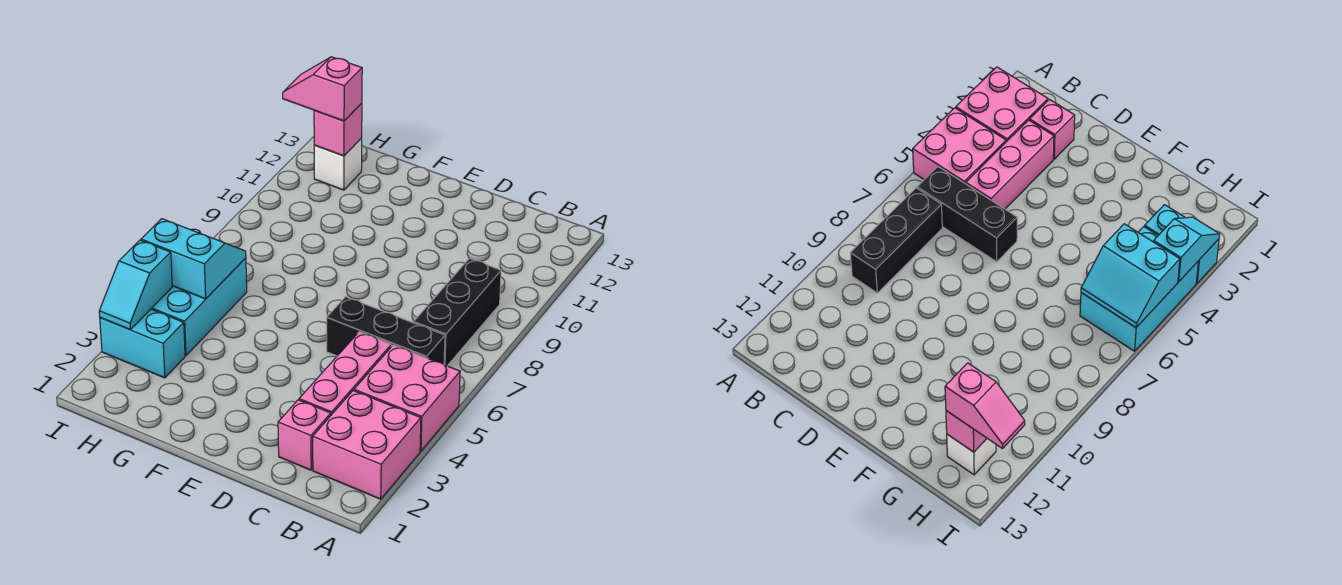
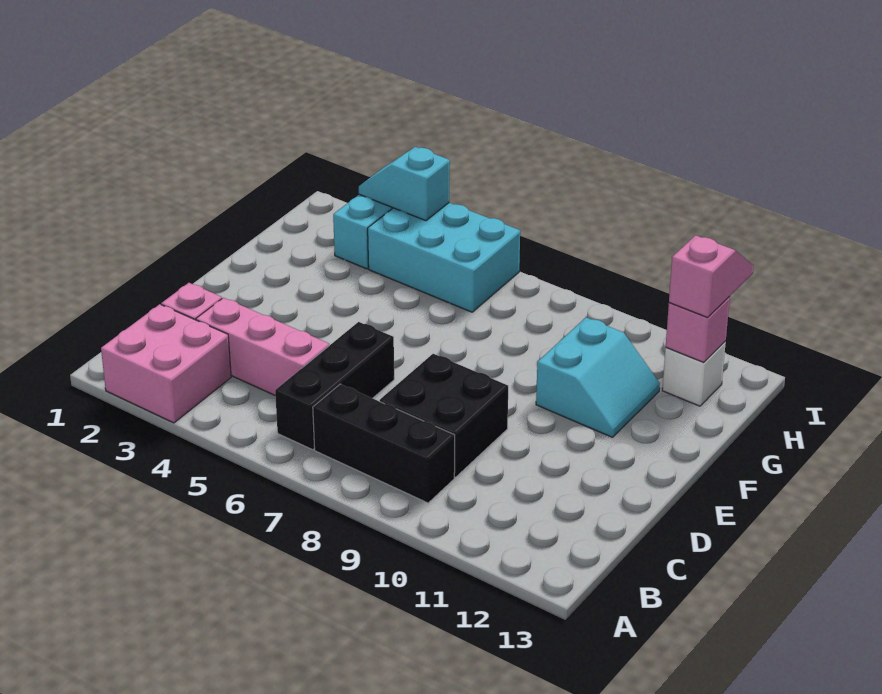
pink brick A4:B5 level 1 -> none
none -> black brick C8:D9 level 1
cyan slope H5:I6 level 2 top 5 -> cyan slope F10:G11 level 1 top 10

